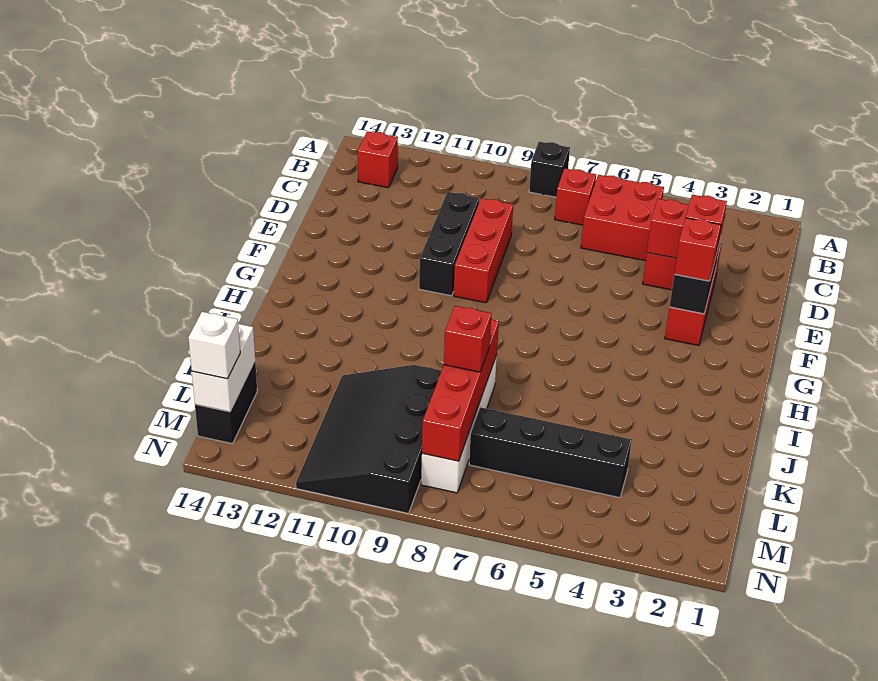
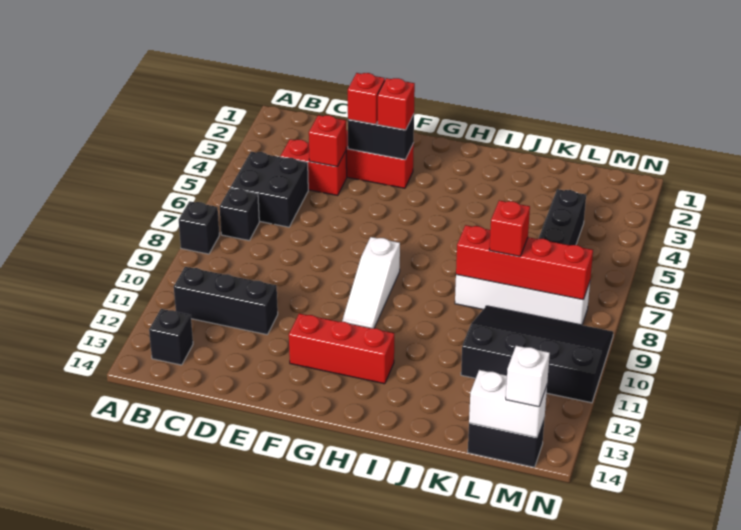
red brick B5:C6 level 1 -> black brick B5:C6 level 1
red brick B7 level 1 -> black brick B7 level 1
red brick B13 level 1 -> black brick B13 level 1
red brick D9:F9 level 1 -> red brick F12:H12 level 1
black brick D10:F10 level 1 -> black brick B11:D11 level 1
none -> white slope G8:G10 level 1 top 8
black slope K9:N11 level 1 top 9 -> black slope K9:N11 level 1 top 11

